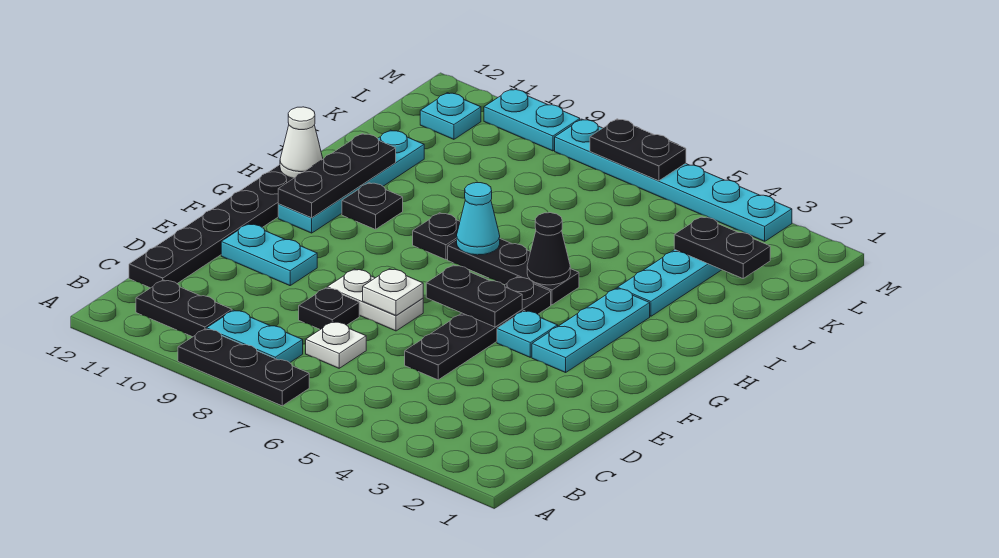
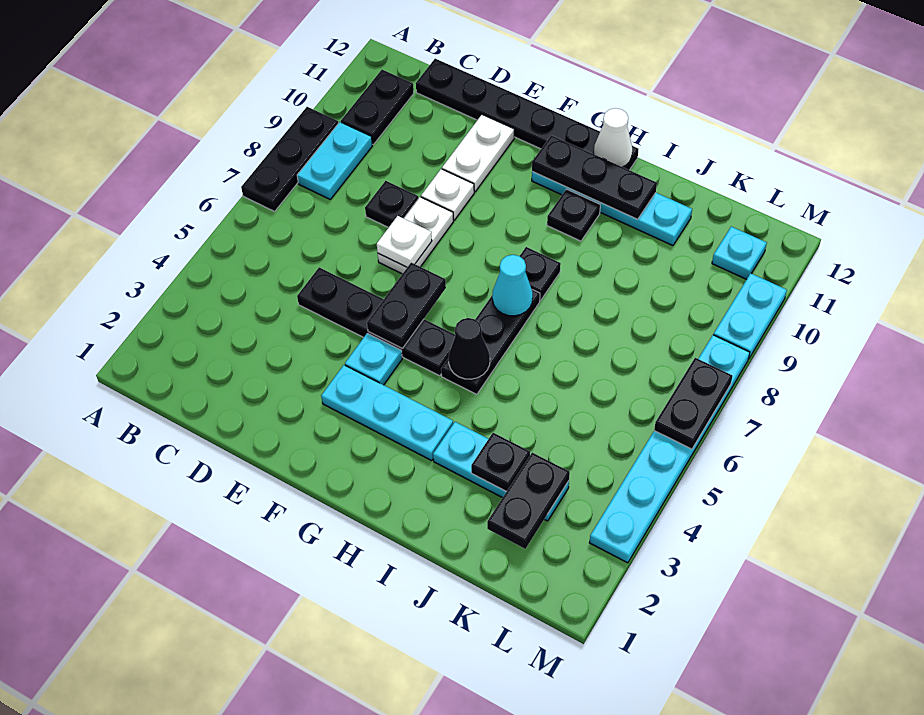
white plate C7 level 1 -> white plate E9 level 1
cyan plate E10:E11 level 1 -> white plate E10:E11 level 1
none -> black plate J3 level 2

